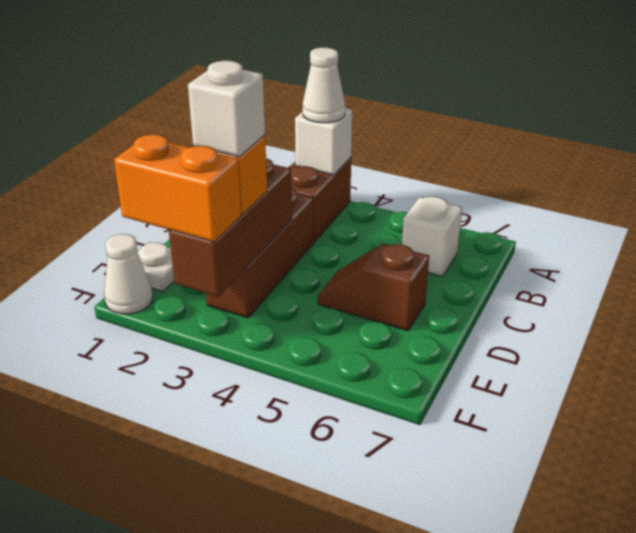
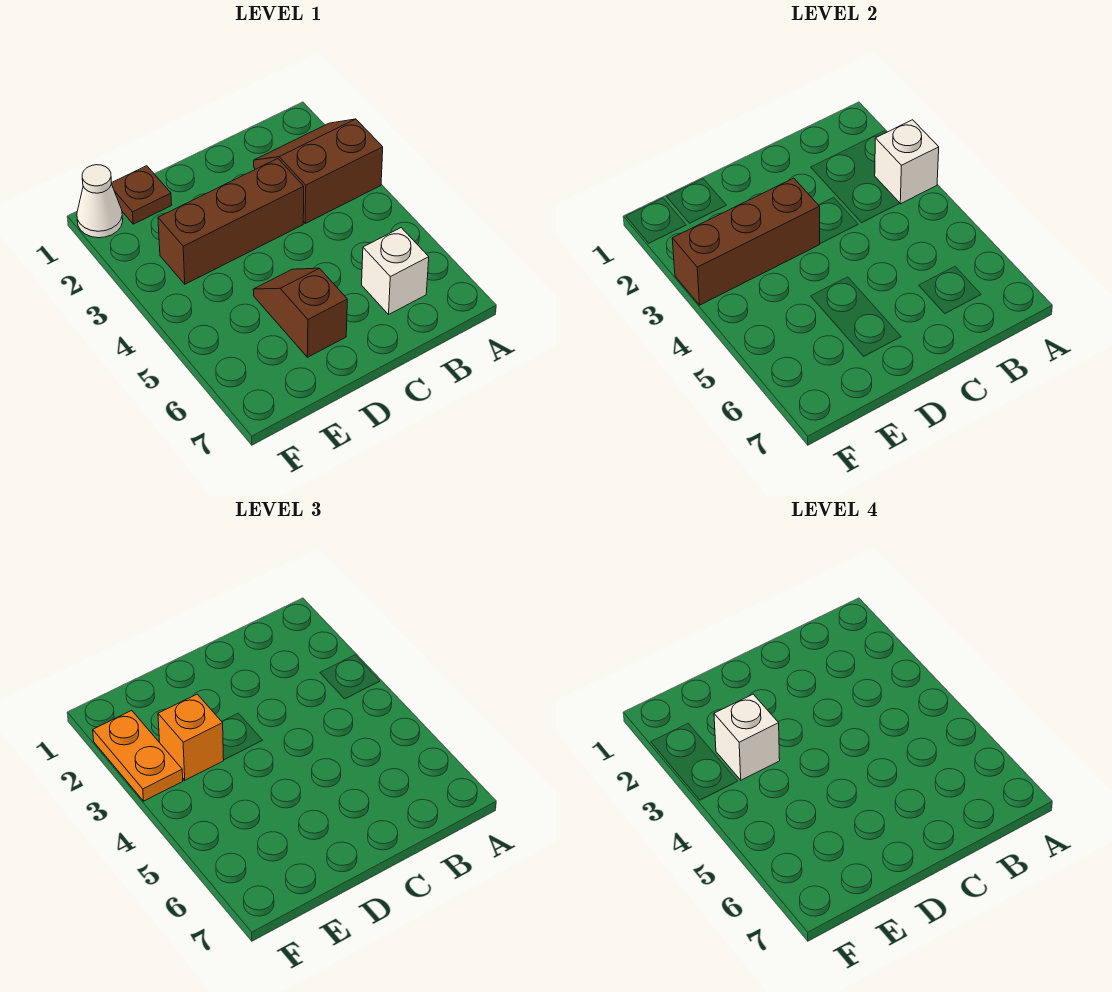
white cone A3 level 3 -> none
white plate E1 level 1 -> brown plate E1 level 1
orange brick F2:F3 level 3 -> orange plate F2:F3 level 3

